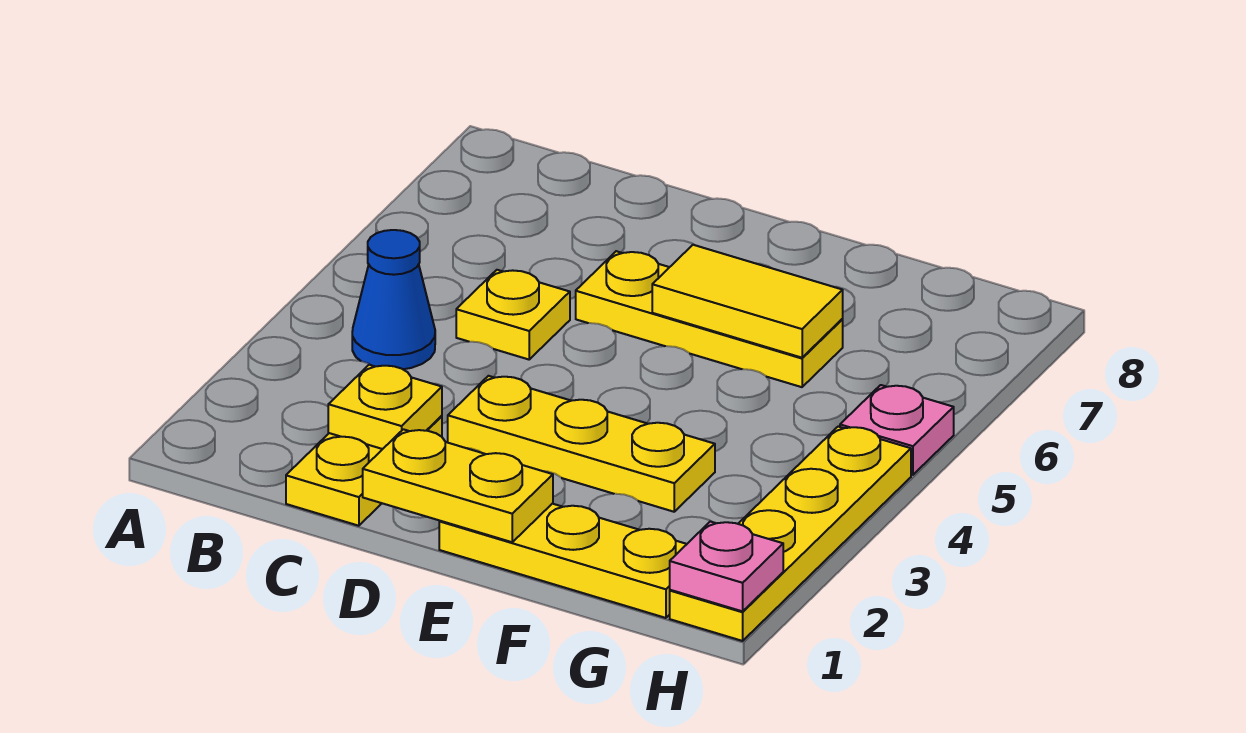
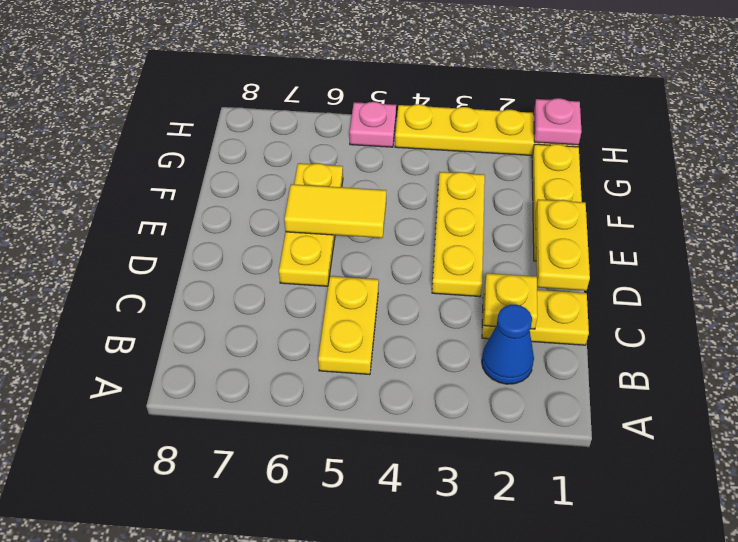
blue cone B4 level 1 -> blue cone B2 level 1
yellow plate C5 level 1 -> yellow plate B5:C5 level 1
yellow tile E6:F6 level 2 -> yellow tile E5:E6 level 2

